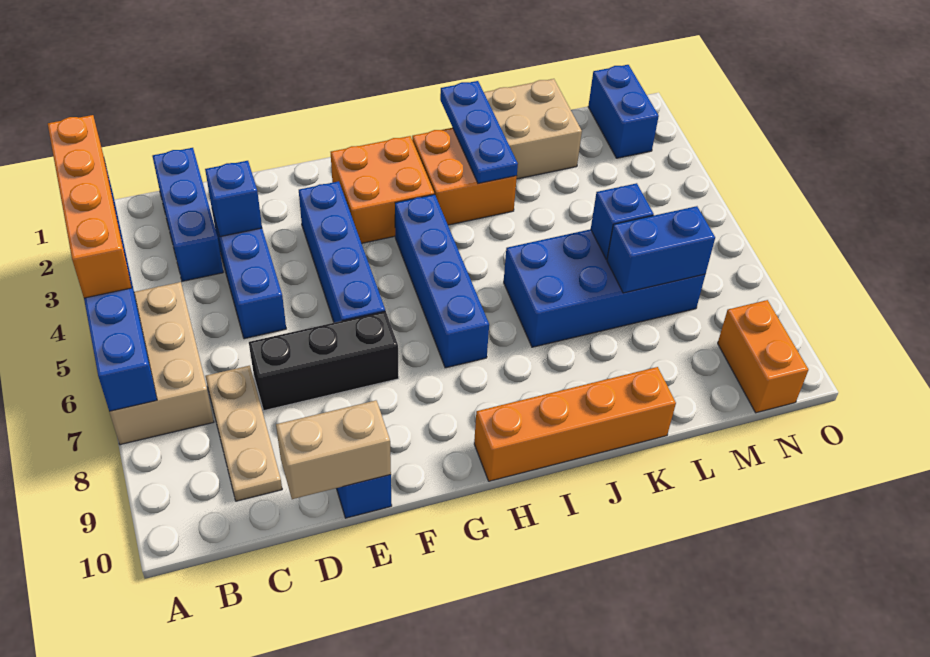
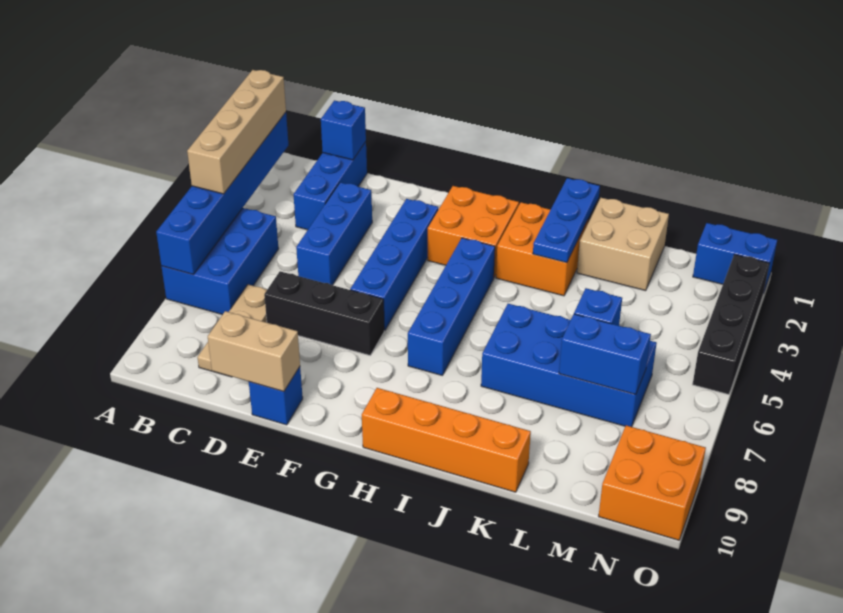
orange brick A2:A5 level 3 -> tan brick A2:A5 level 3
tan brick A5:B7 level 1 -> blue brick A5:B7 level 1
blue brick D3 level 2 -> blue brick C1 level 2
blue brick N1:N2 level 1 -> blue brick N1:O1 level 1
orange brick N9:N10 level 1 -> orange brick N9:O10 level 1
none -> black brick O2:O5 level 1

